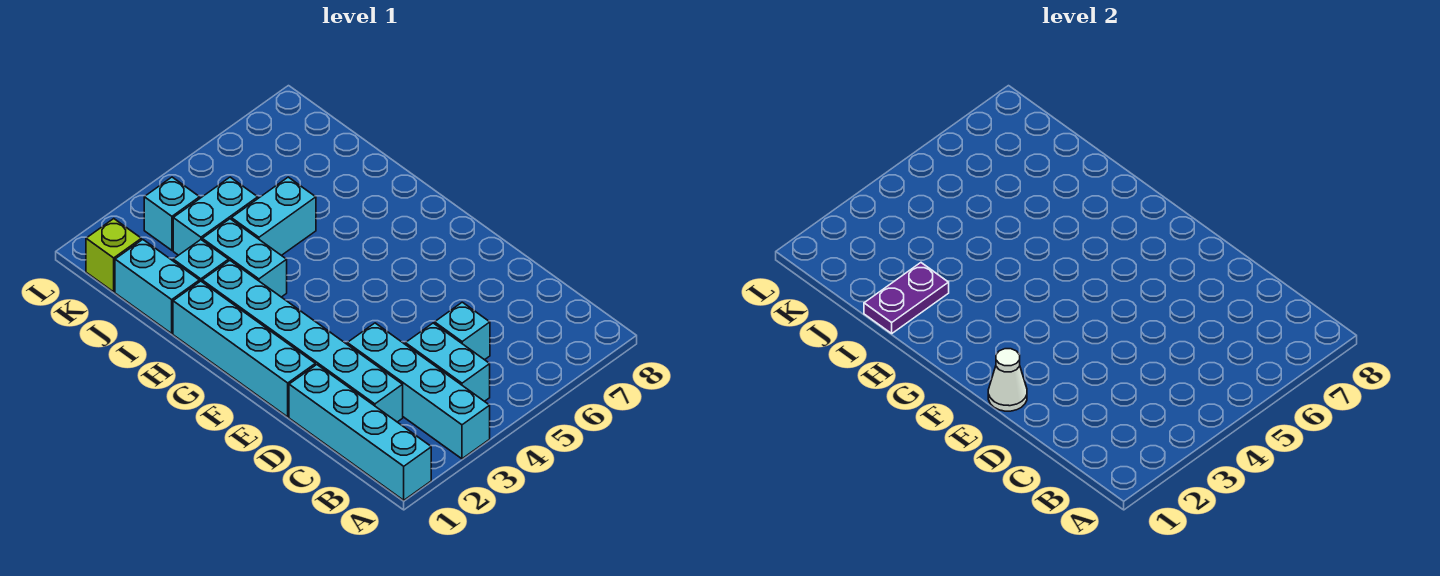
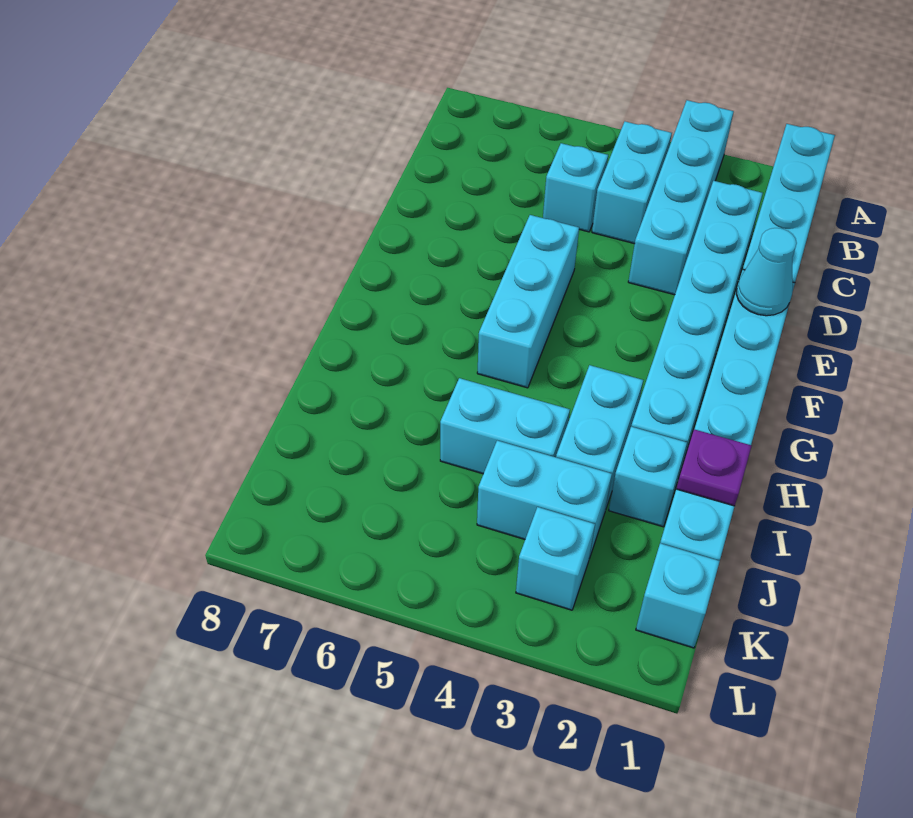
white cone E1 level 2 -> cyan cone E1 level 2
none -> cyan brick E5:G5 level 1
purple plate I1:I2 level 2 -> purple plate I1 level 2
lime brick K1 level 1 -> cyan brick K1 level 1

